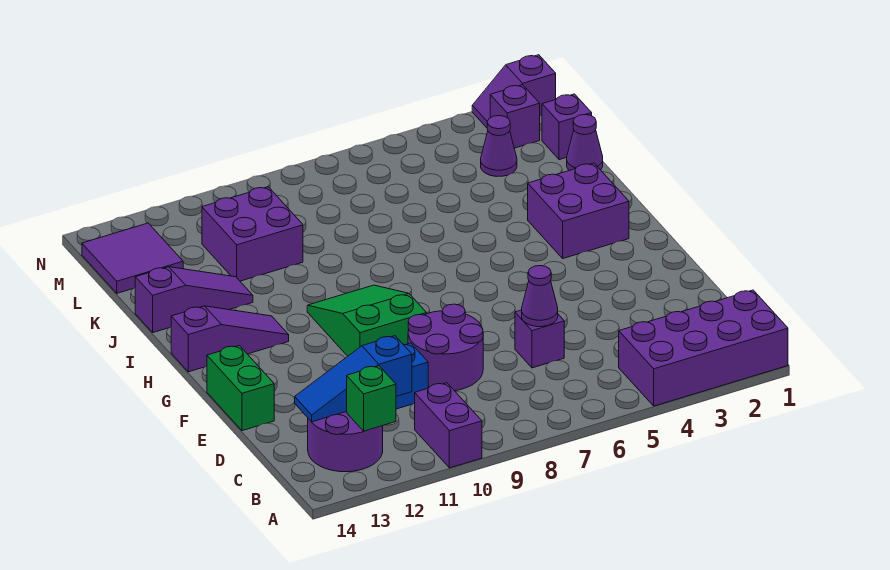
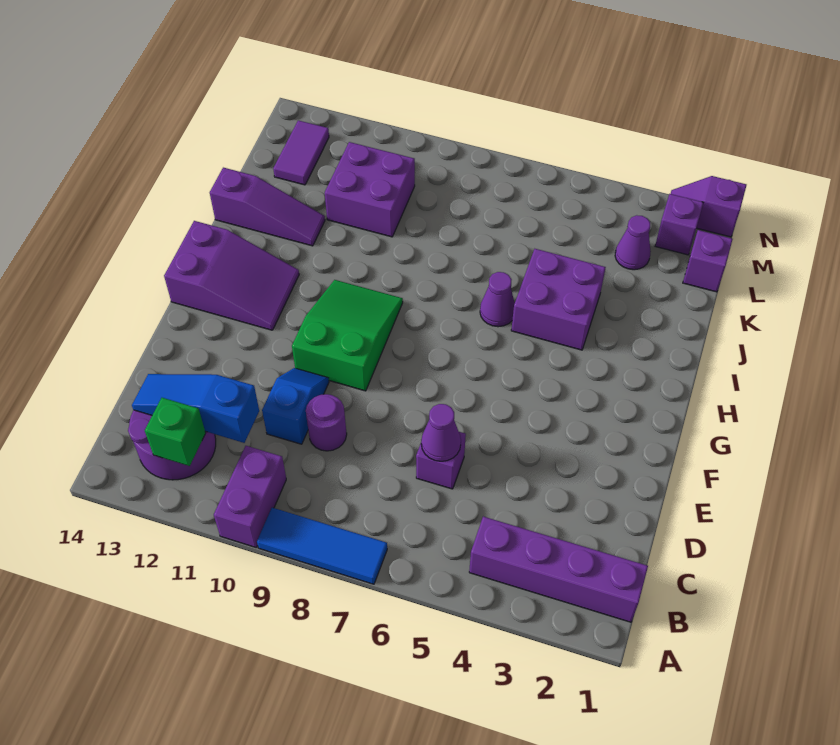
purple brick A1:B4 level 1 -> purple brick B1:B4 level 1
none -> blue tile A7:A9 level 1
purple round brick D8:E9 level 1 -> purple round brick D9 level 1
green brick E14:F14 level 1 -> none
purple brick H2:I3 level 1 -> purple brick I4:J5 level 1
purple slope H12:H14 level 1 top 14 -> purple slope G12:H14 level 1 top 14
purple cone K1 level 1 -> purple cone I6 level 1
purple tile L13:M14 level 1 -> purple tile L13:M13 level 1

